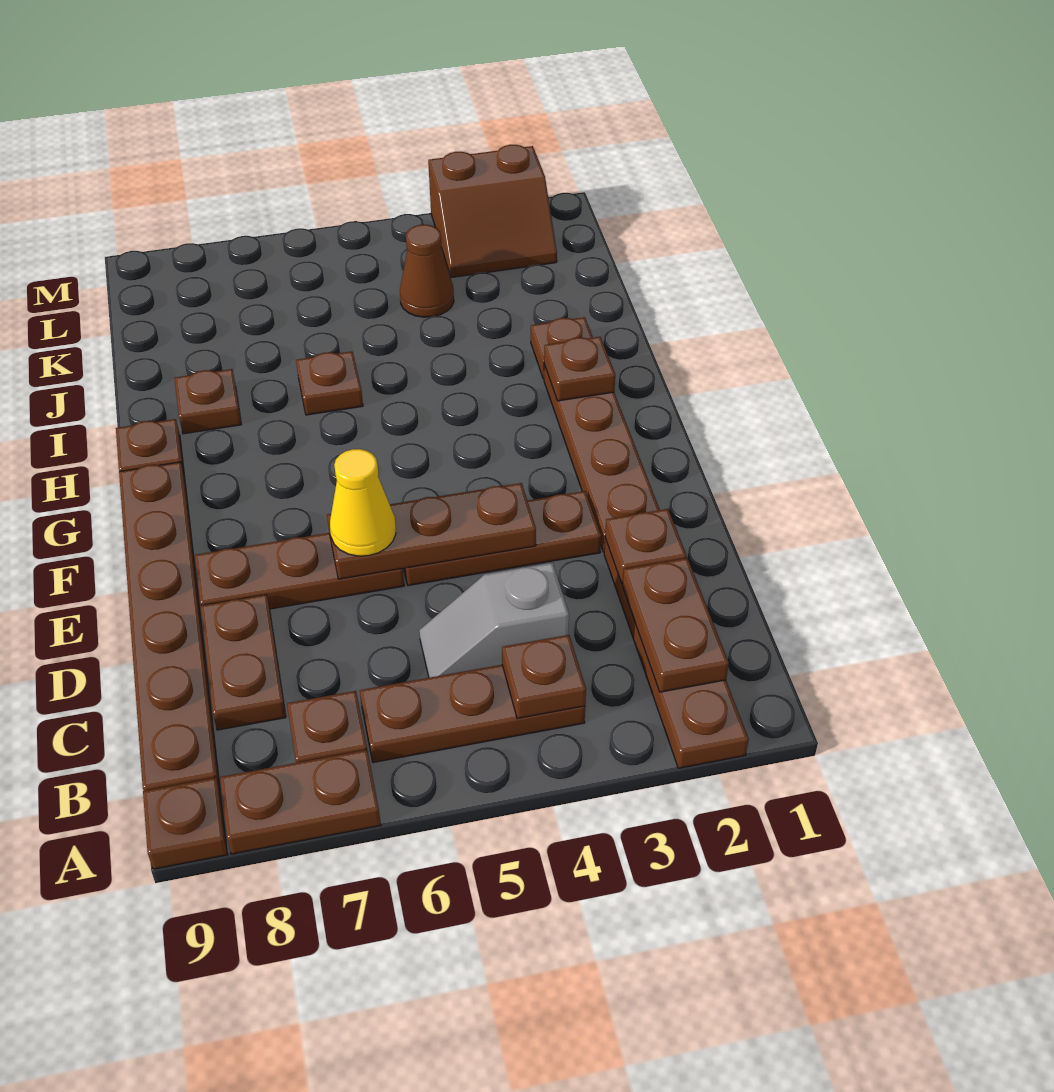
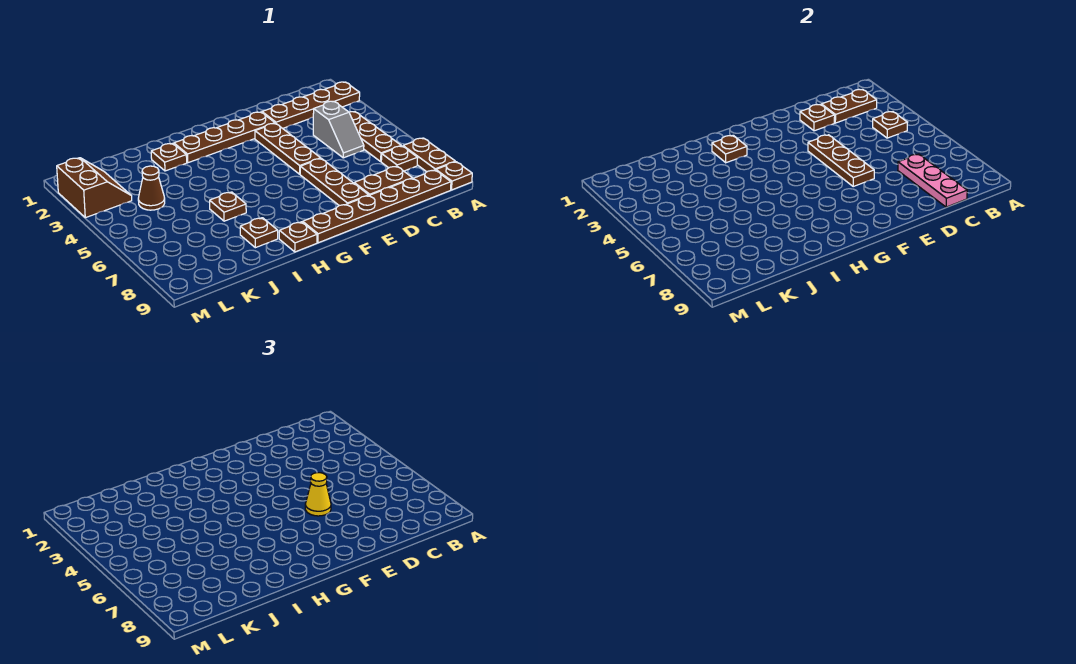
none -> pink plate C7:C9 level 2

